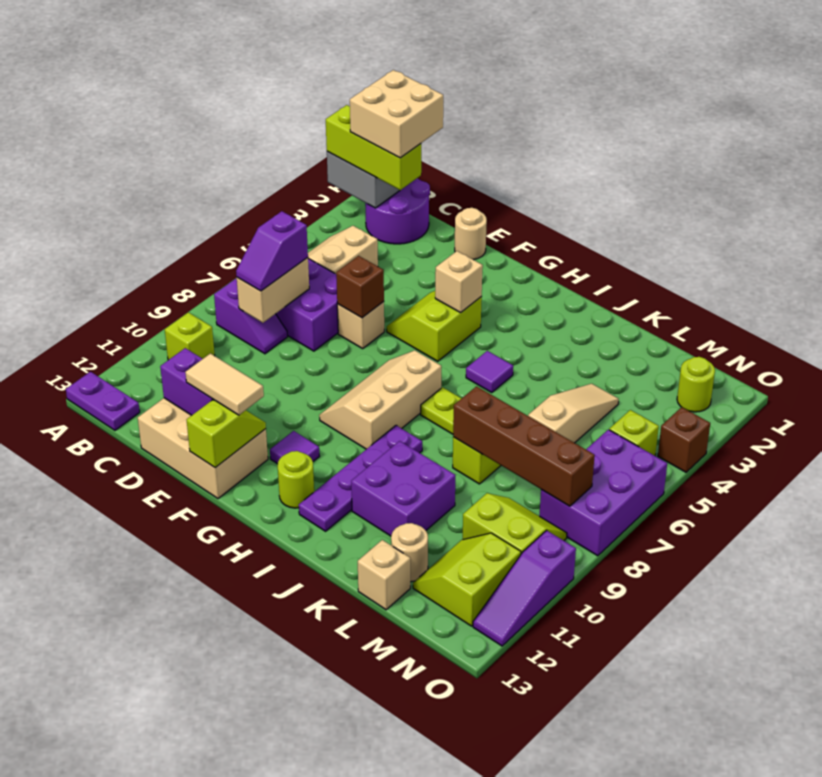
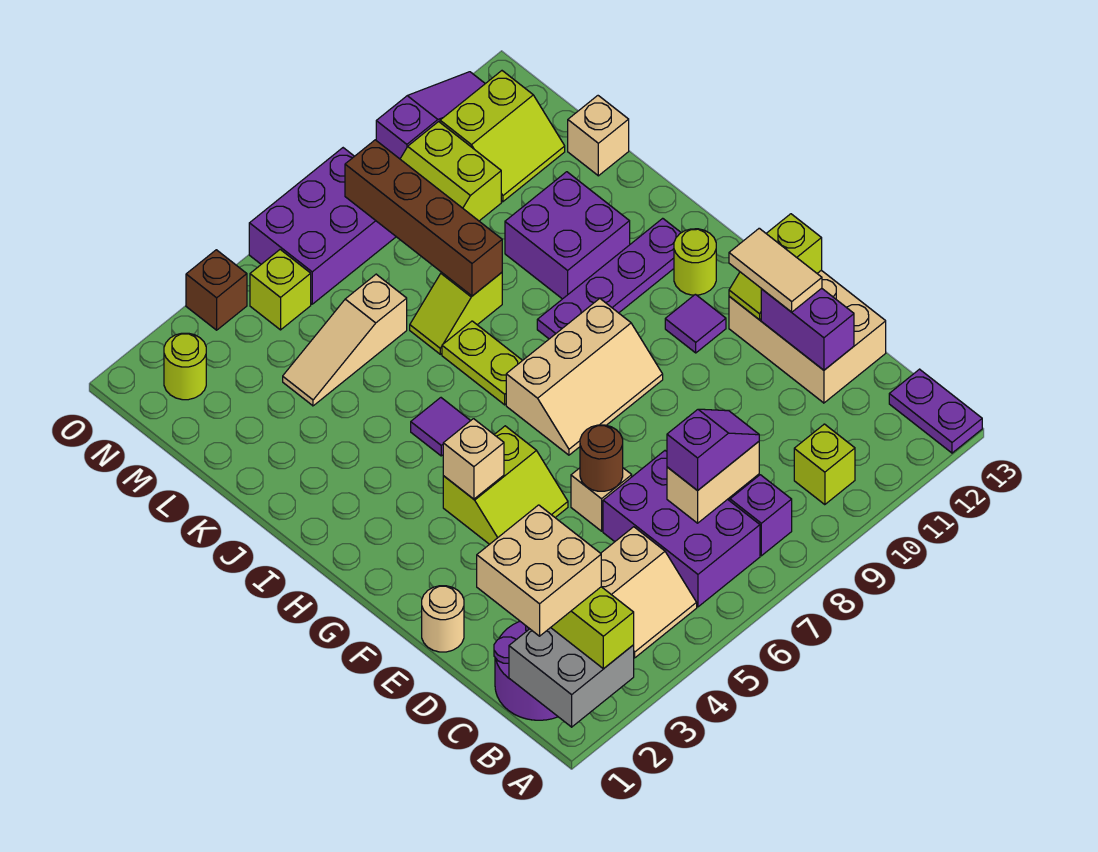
brown brick E6 level 2 -> brown round brick E6 level 2
tan round brick L12 level 1 -> none

